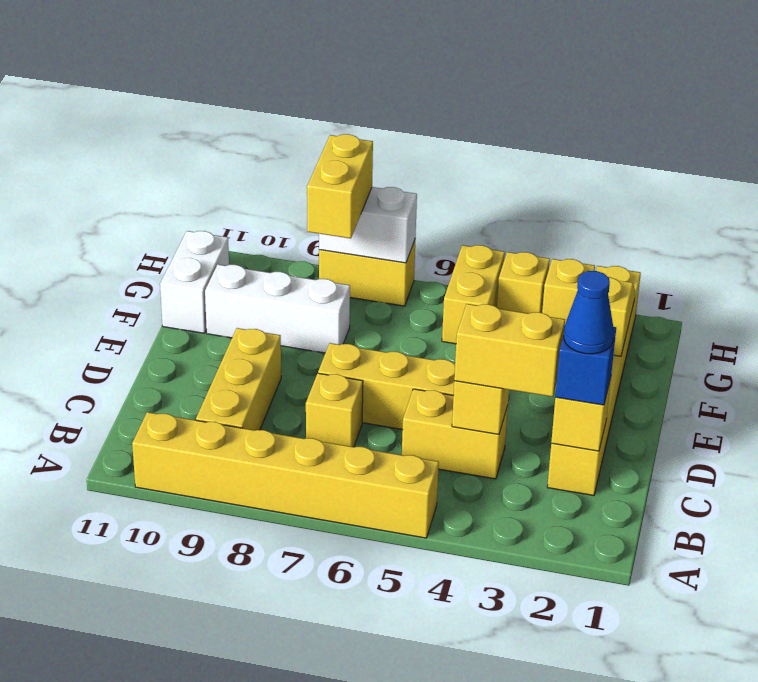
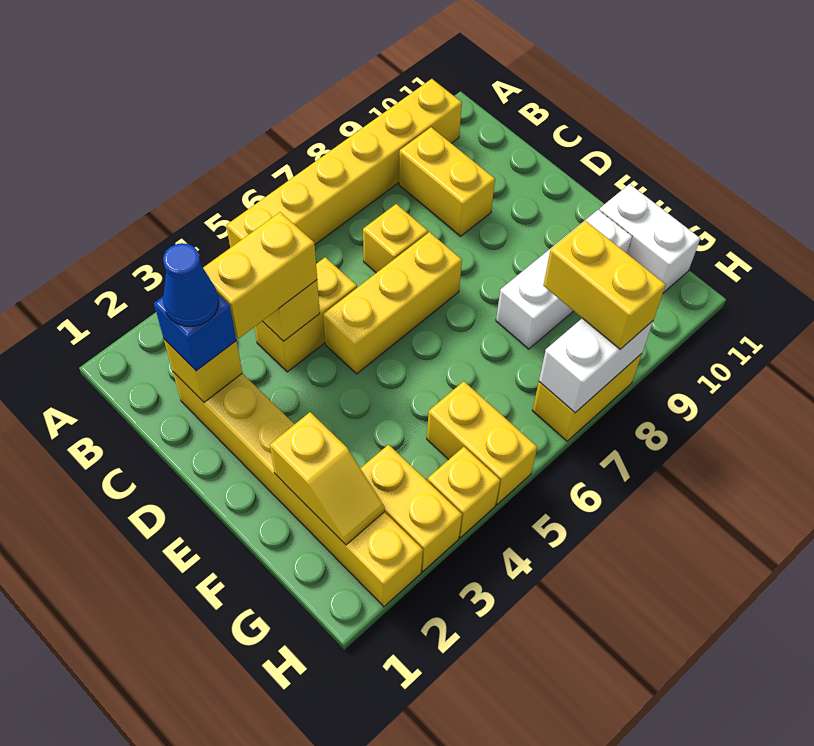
yellow brick B9:D9 level 1 -> yellow brick B9:C9 level 1
yellow brick H3 level 1 -> yellow brick G3:H3 level 1

